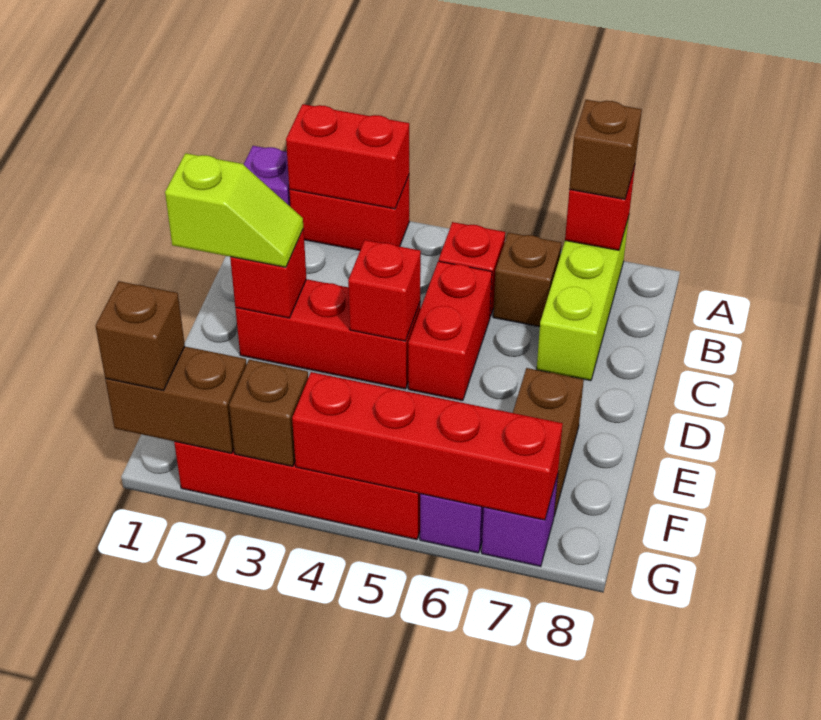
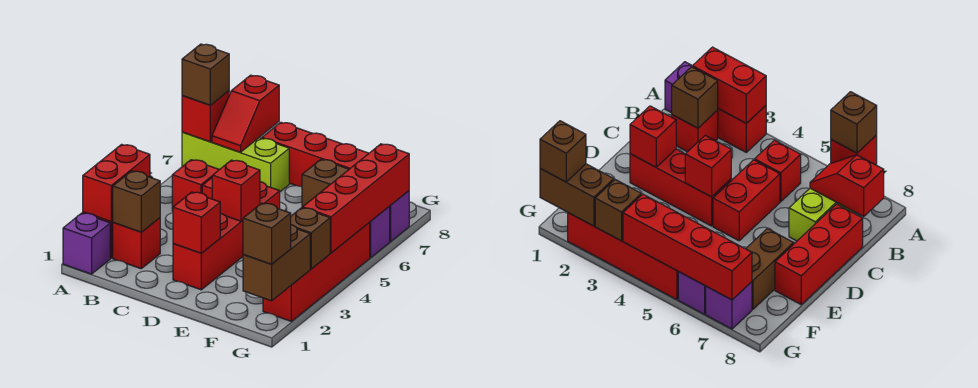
none -> red brick B2 level 1
brown brick B6 level 1 -> brown brick B2 level 2
none -> red slope B7:B8 level 2 top 8
none -> red brick C8:E8 level 1
lime slope D1:D2 level 3 top 1 -> none

